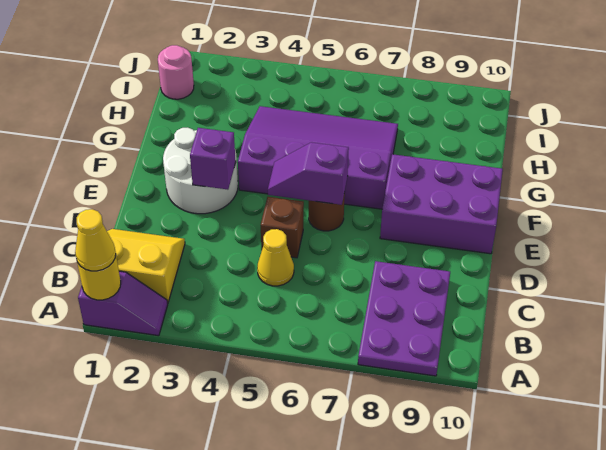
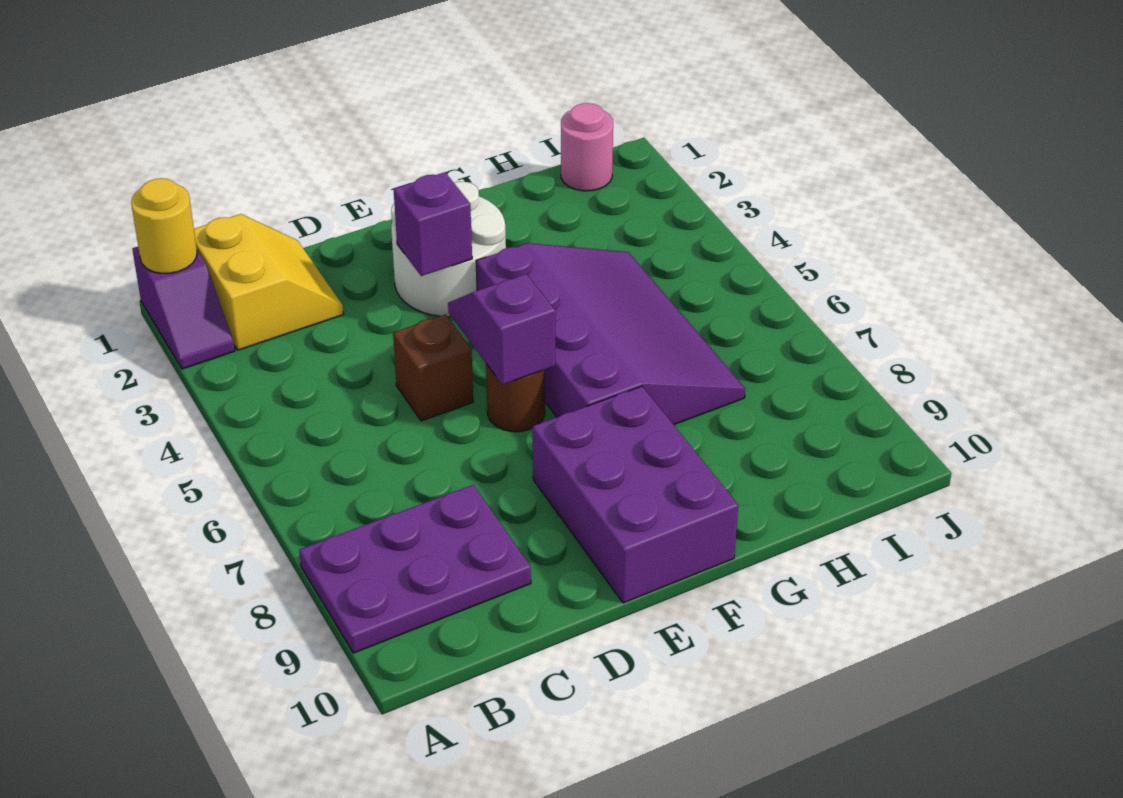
yellow cone A1 level 3 -> none
yellow cone C5 level 1 -> none

